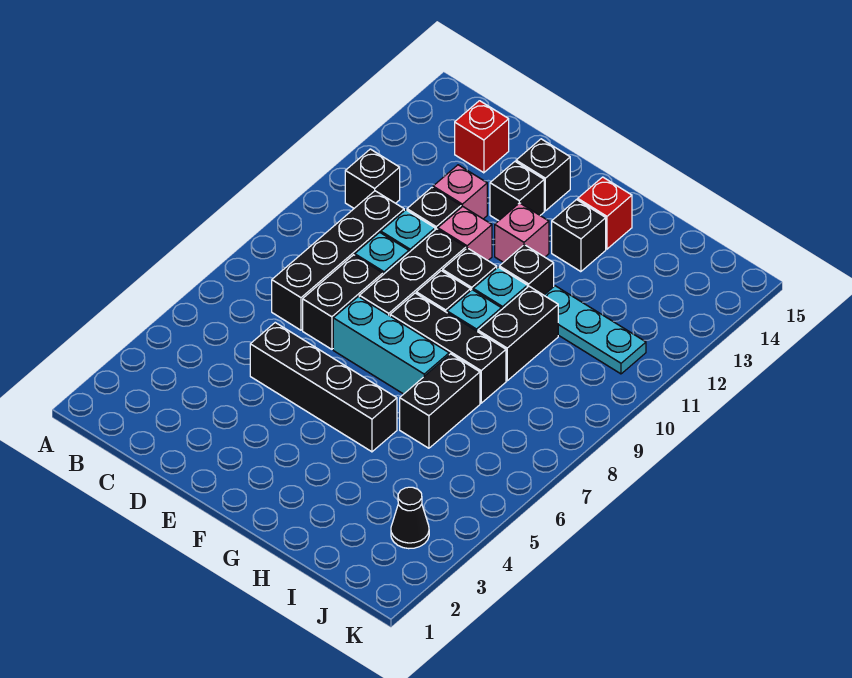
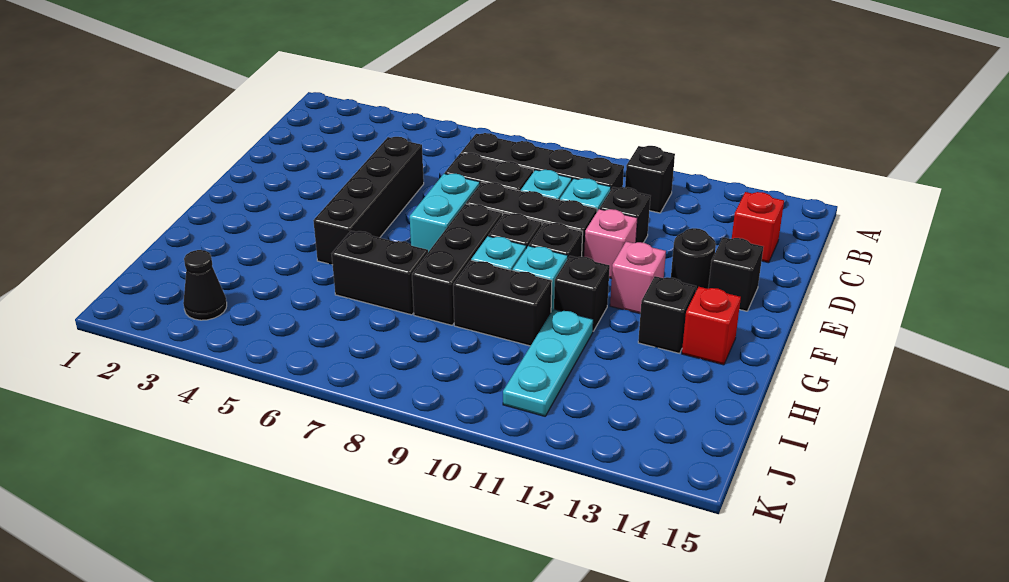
pink brick D12 level 1 -> none
cyan brick E7:G7 level 1 -> cyan brick E7:F7 level 1
black brick E13 level 1 -> black round brick E13 level 1

